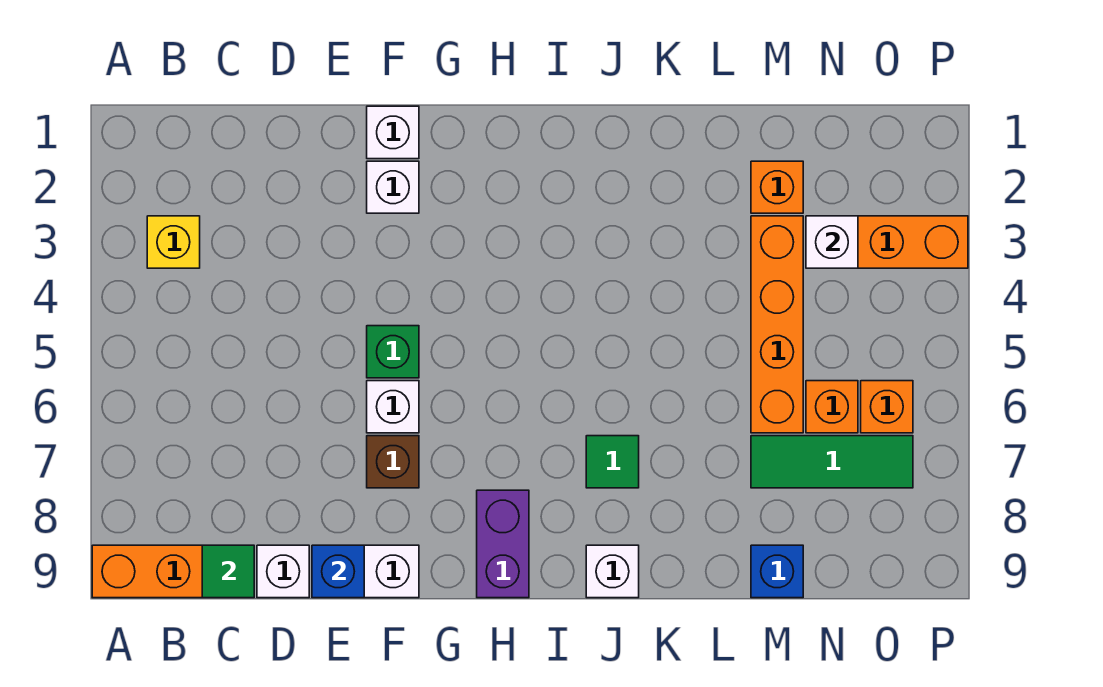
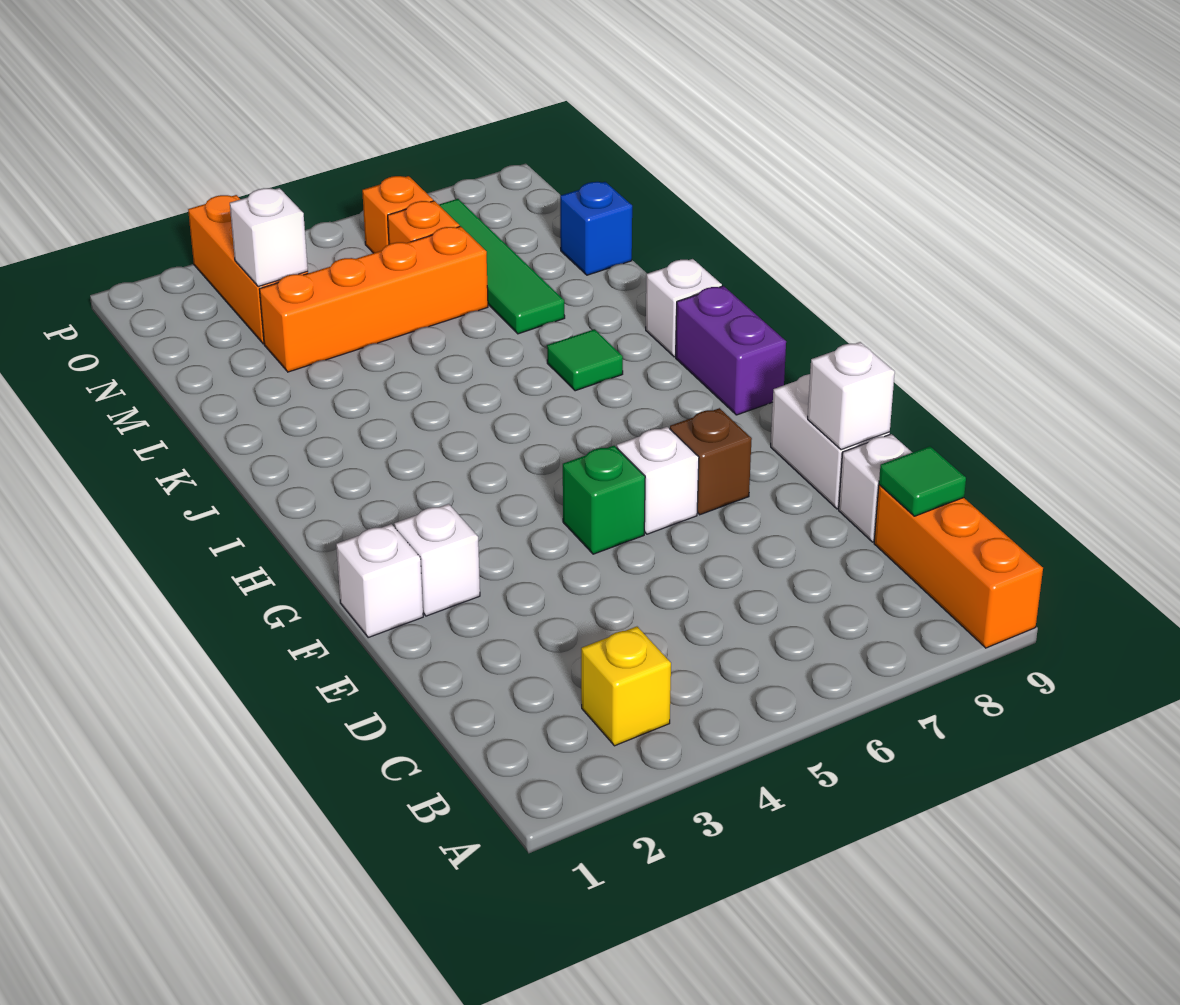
blue brick E9 level 2 -> white brick E9 level 2
purple brick H8:H9 level 1 -> purple brick H9:I9 level 1
orange brick M2 level 1 -> none
green tile M7:O7 level 1 -> green tile L7:O7 level 1

